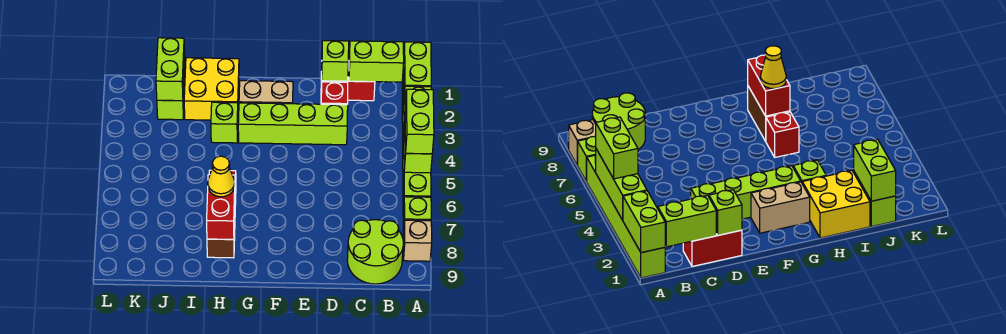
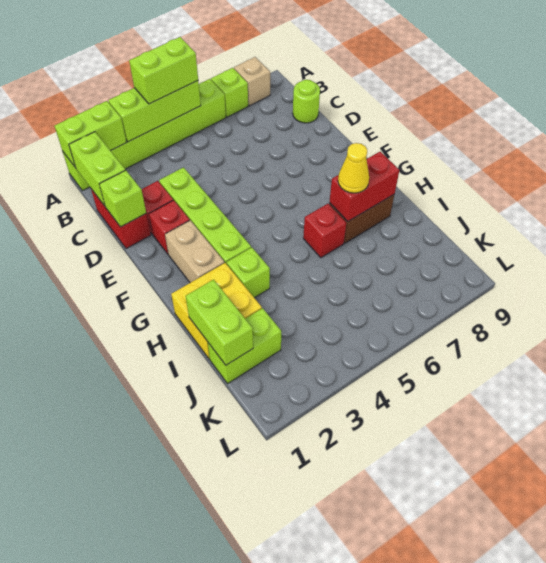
lime round brick B8:C9 level 1 -> lime round brick C9 level 1
none -> red brick E2 level 1
lime brick J1:J2 level 2 -> lime brick I1:J1 level 2

